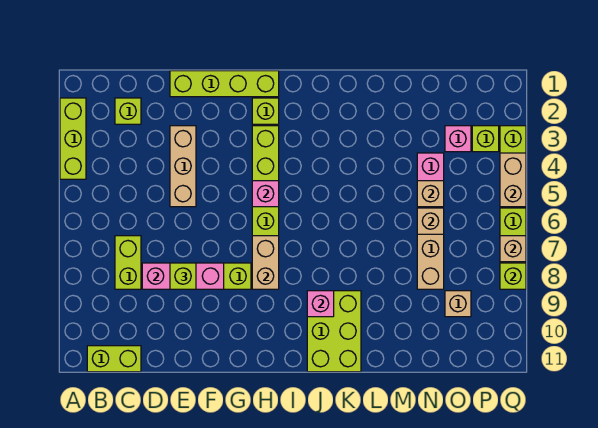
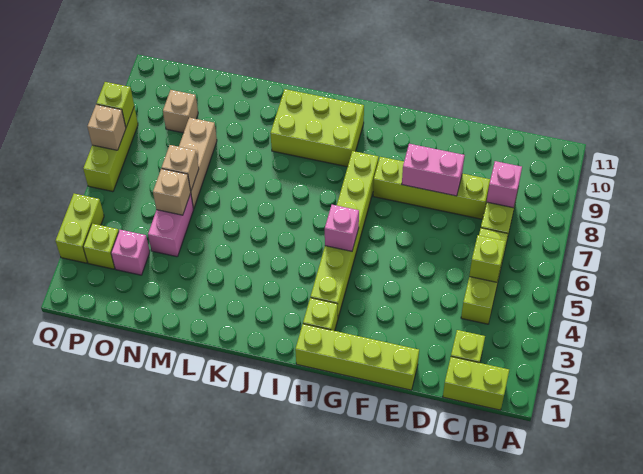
lime brick A2:A4 level 1 -> lime brick C4:C6 level 1
lime brick B11:C11 level 1 -> lime brick B1:C1 level 1
pink brick D8:F8 level 2 -> pink brick E8:F8 level 2
tan brick E3:E5 level 1 -> none
lime brick E8 level 3 -> lime brick C5 level 2
tan brick H7:H8 level 2 -> none
lime brick J9:K11 level 1 -> lime brick I9:K10 level 1
pink brick J9 level 2 -> pink brick C8 level 2
tan brick Q4:Q5 level 2 -> none

